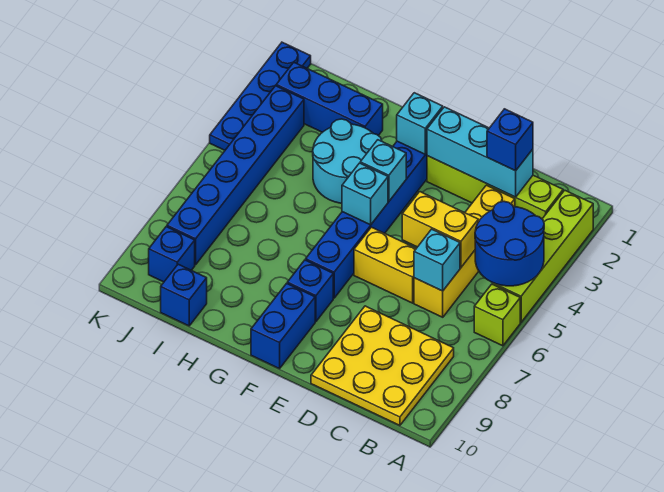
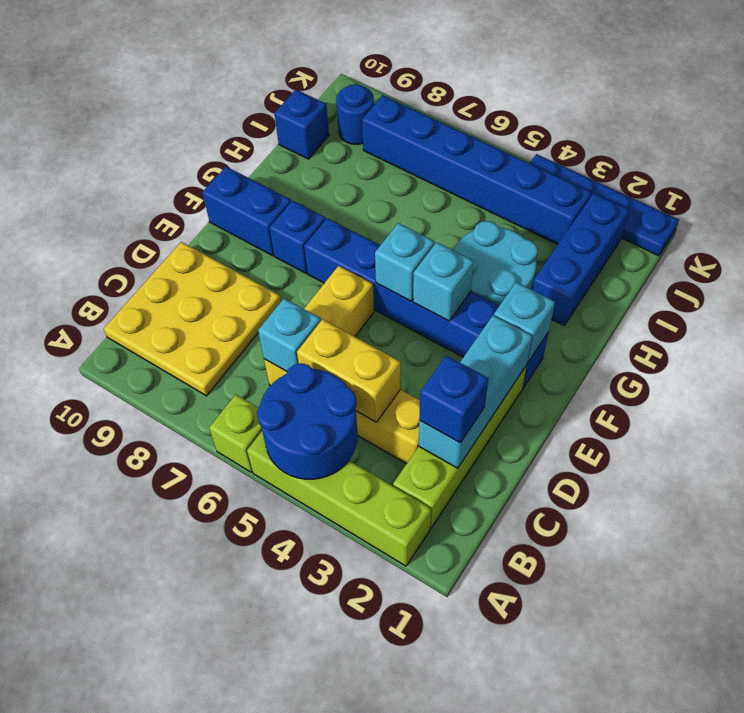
yellow brick C5:D5 level 2 -> yellow brick C4:C5 level 2
blue brick J9 level 1 -> blue round brick J9 level 1

